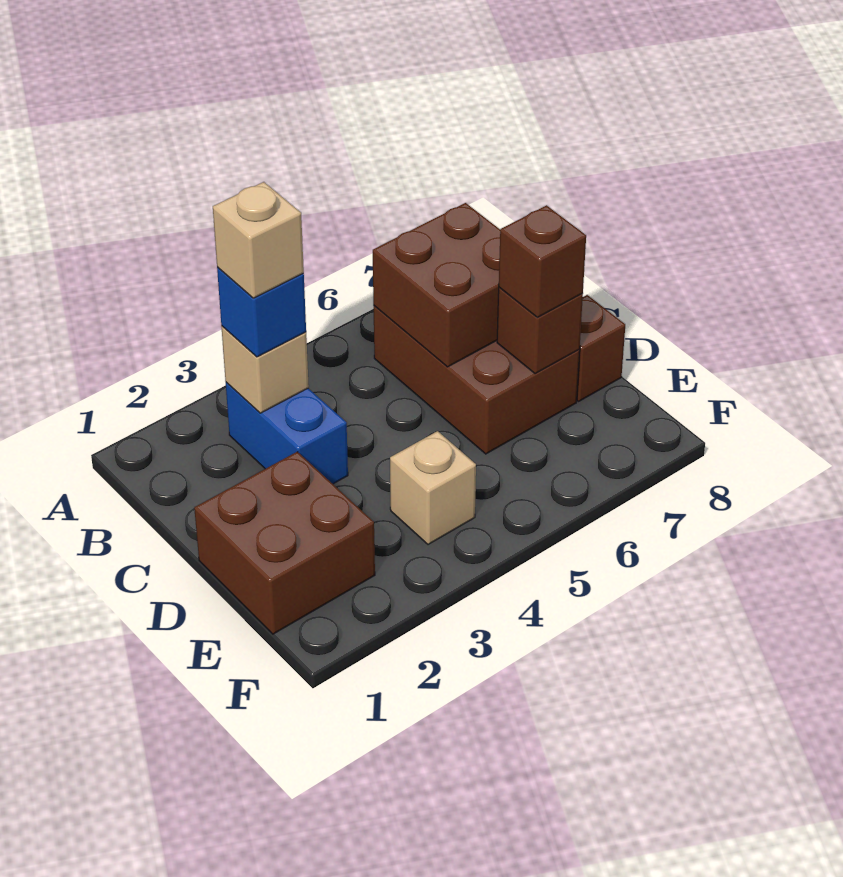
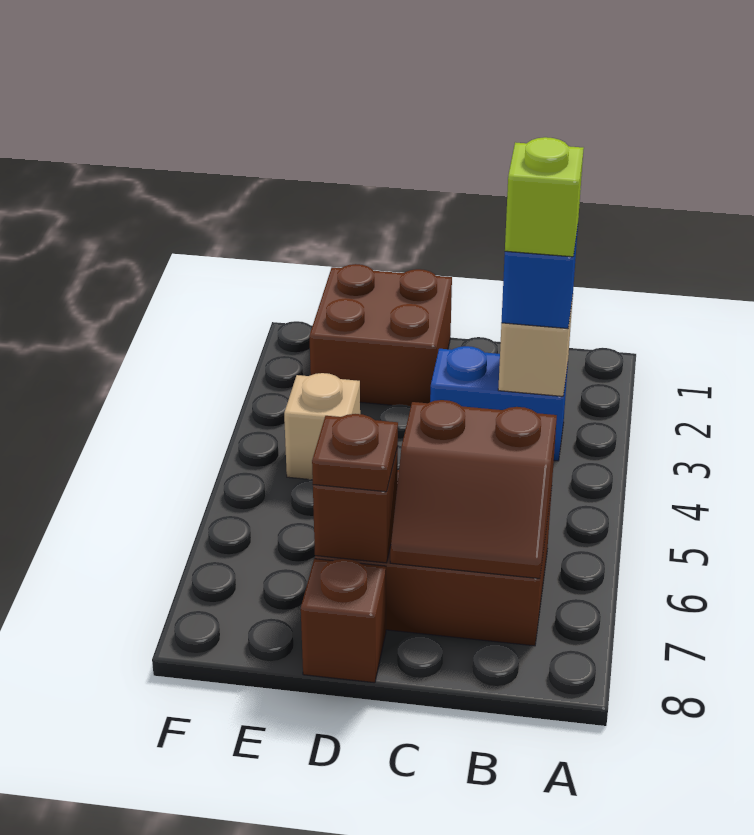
tan brick B3 level 4 -> lime brick B3 level 4
brown brick B6:C7 level 2 -> brown slope B6:C7 level 2 top 6
brown brick D7 level 3 -> brown plate D7 level 3

